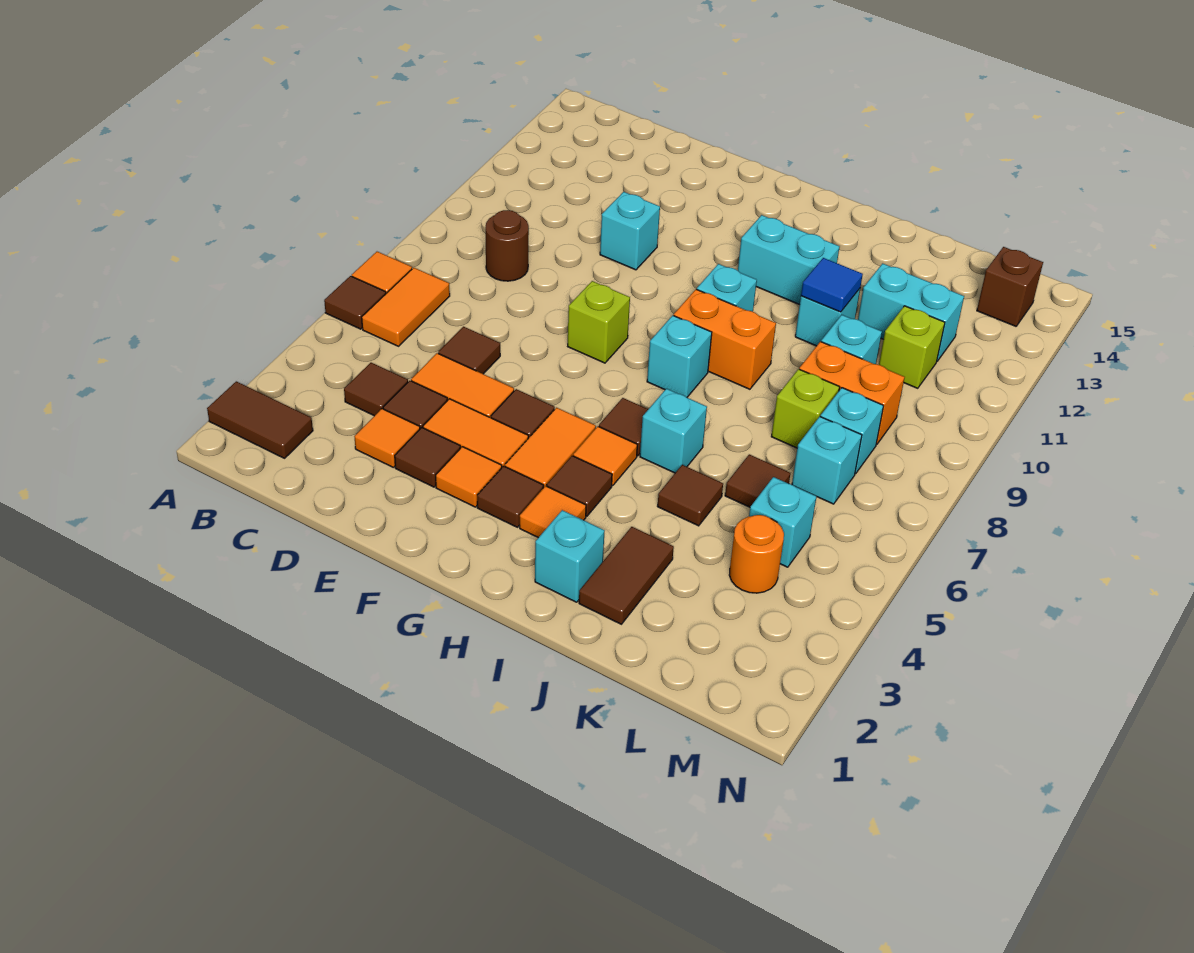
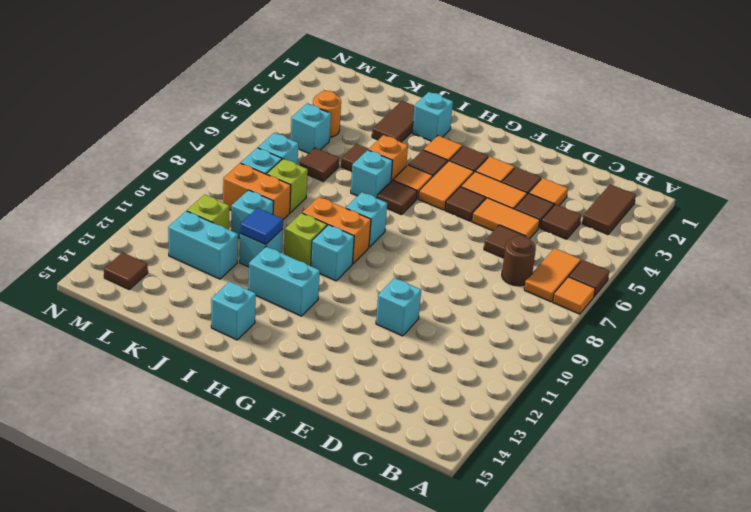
brown tile A2:B2 level 1 -> brown tile B2:B3 level 1
brown round brick C9 level 1 -> brown round brick C7 level 1
lime brick F8 level 1 -> lime brick I10 level 1
none -> orange brick I5 level 1
none -> cyan brick I14 level 1
brown brick M14 level 1 -> brown tile M14 level 1

